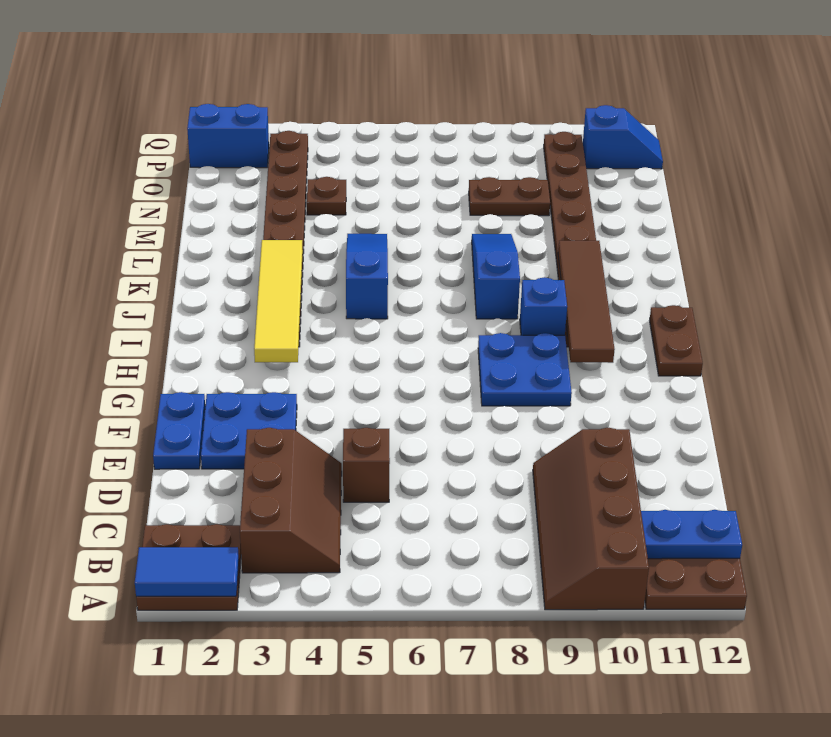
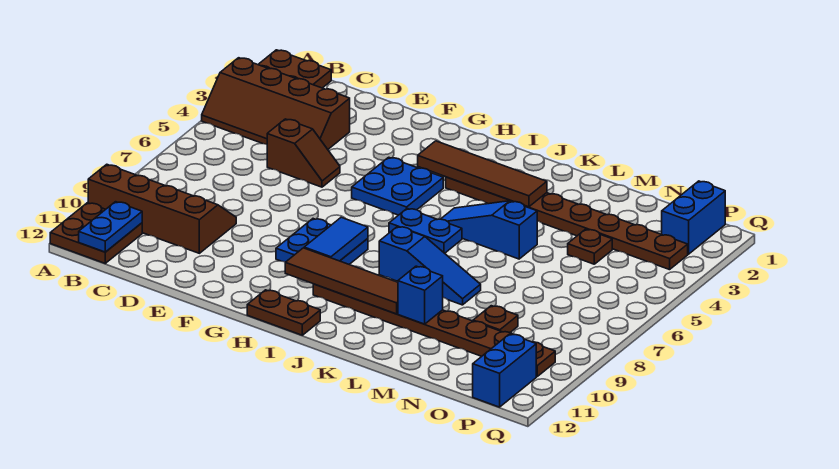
blue tile A1:A2 level 2 -> blue tile H8:H9 level 2
brown slope B3:D4 level 1 top 3 -> brown slope A3:D4 level 1 top 3
blue plate E1:F1 level 1 -> blue plate I6:J6 level 1
blue plate E2:F3 level 1 -> blue plate G4:H5 level 1
yellow tile H3:K3 level 2 -> brown tile H3:K3 level 2
blue brick I9 level 1 -> blue brick L10 level 2
blue slope J5:L5 level 1 top J -> blue slope J5:L5 level 1 top L
brown plate N8:N9 level 1 -> brown plate N9 level 1
blue slope P11:P12 level 1 top 11 -> blue brick P11:P12 level 1

